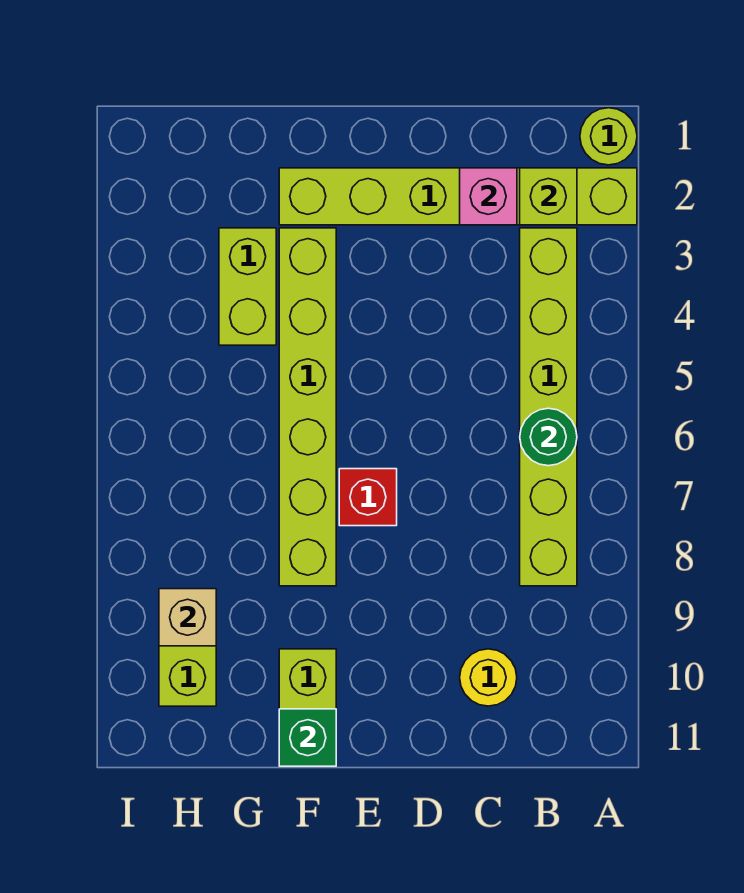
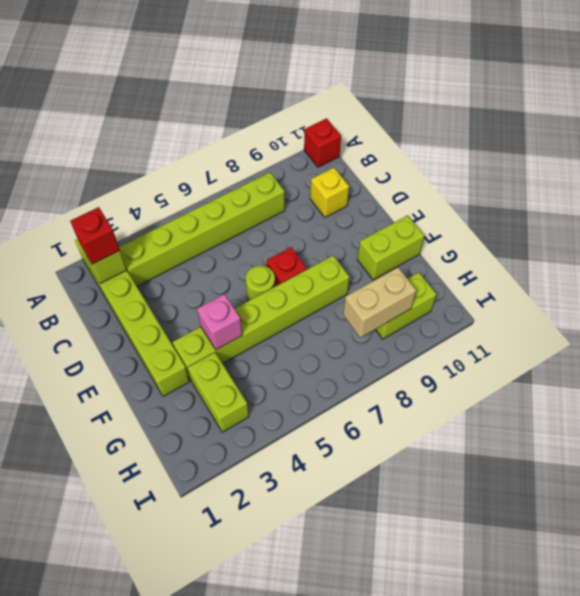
lime round brick A1 level 1 -> lime round brick E6 level 1
none -> red brick A11 level 1
none -> red brick B2 level 3
green round brick B6 level 2 -> none
pink brick C2 level 2 -> pink brick F4 level 2
yellow round brick C10 level 1 -> yellow brick C10 level 1
green brick F11 level 2 -> none
lime brick G3:G4 level 1 -> lime brick G3:H3 level 1
tan brick H9 level 2 -> tan brick H8:H9 level 2

